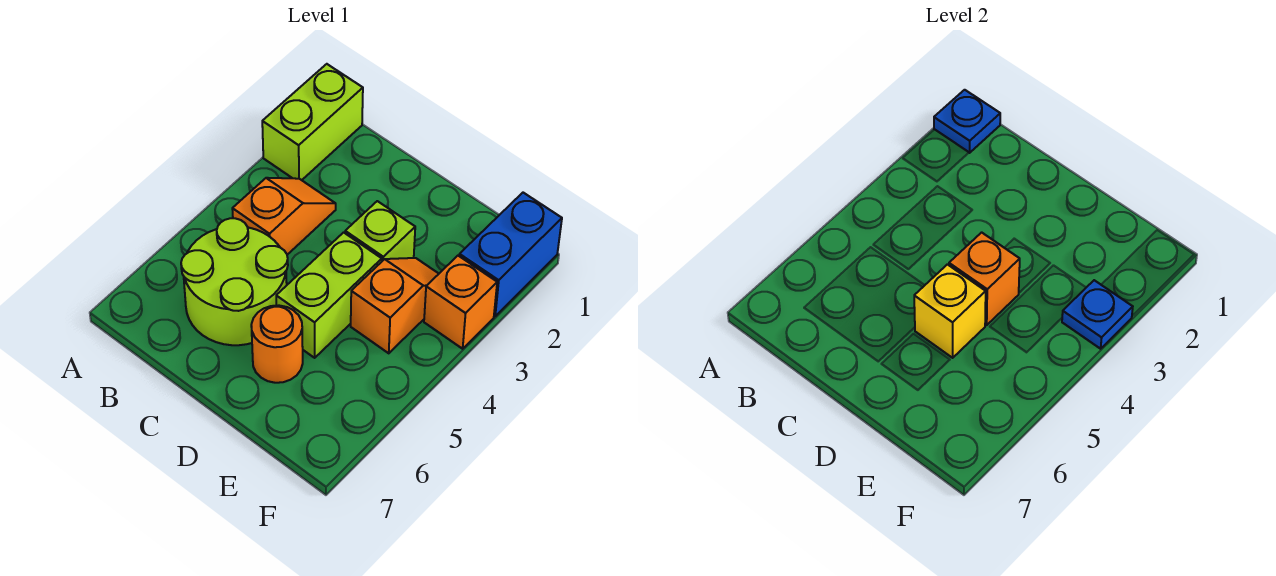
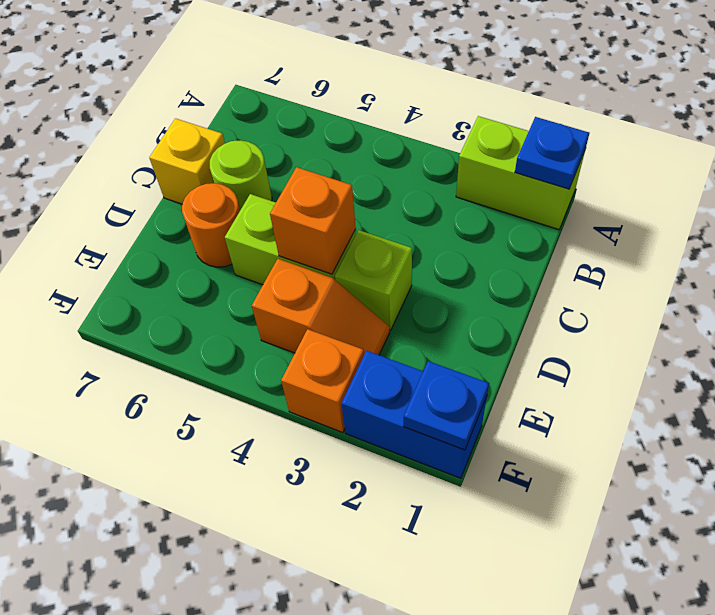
orange slope B3:B4 level 1 top 4 -> none
lime round brick B5:C6 level 1 -> lime round brick C6 level 1
yellow brick D5 level 2 -> yellow brick C7 level 1
blue plate F3 level 2 -> blue plate F1 level 2

